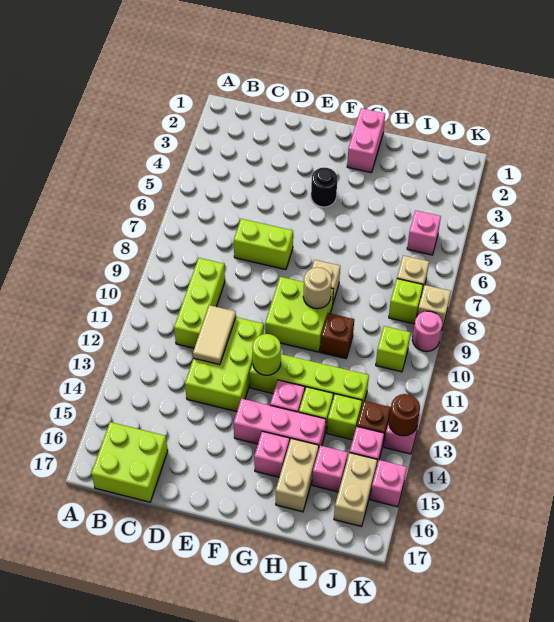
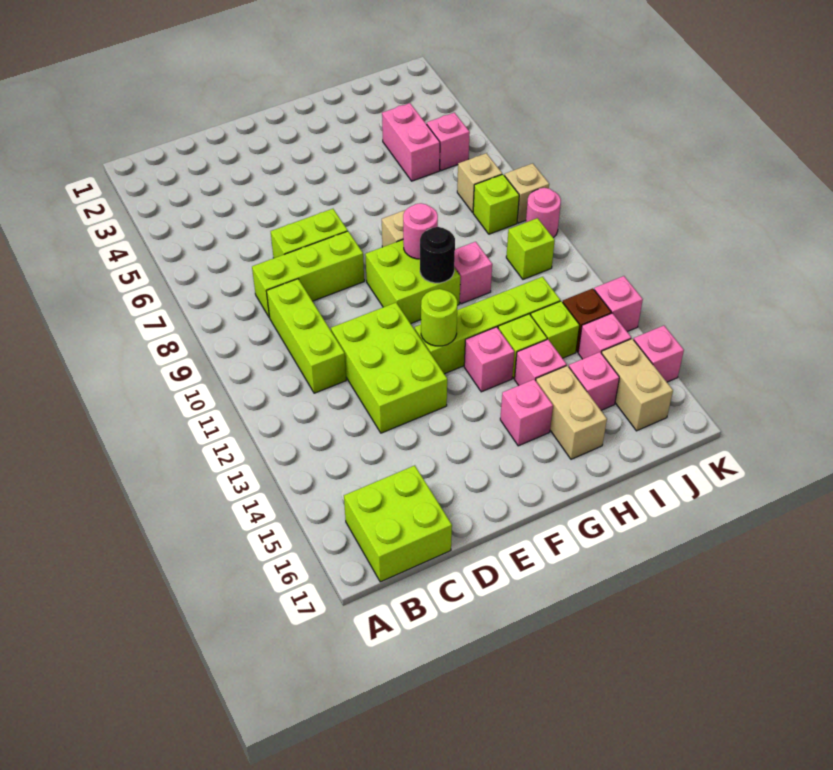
none -> lime brick C8:E8 level 1
tan tile D11:D12 level 2 -> none
black round brick F4 level 1 -> black round brick G10 level 2
pink brick F14:H14 level 1 -> pink brick H14 level 1
pink brick G1:G2 level 1 -> pink brick I4:I5 level 1
tan round brick G9 level 2 -> pink round brick G9 level 2
brown brick H10 level 1 -> pink brick H10 level 1
brown round brick K13 level 2 -> none

